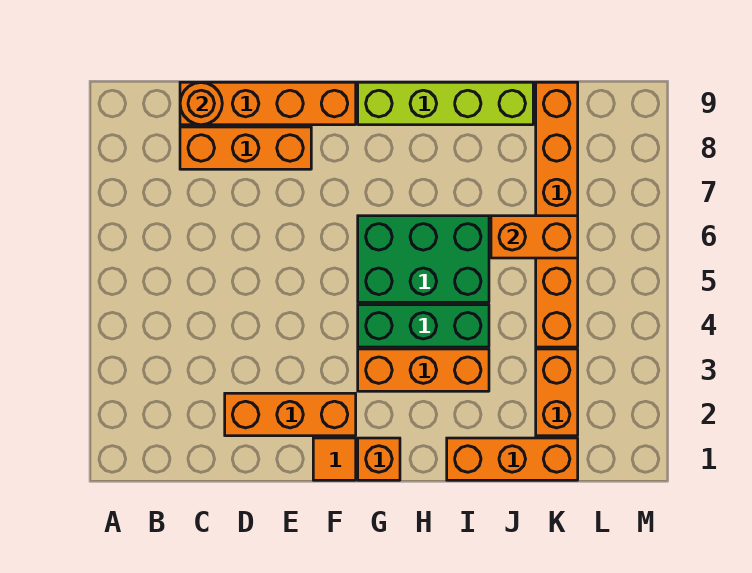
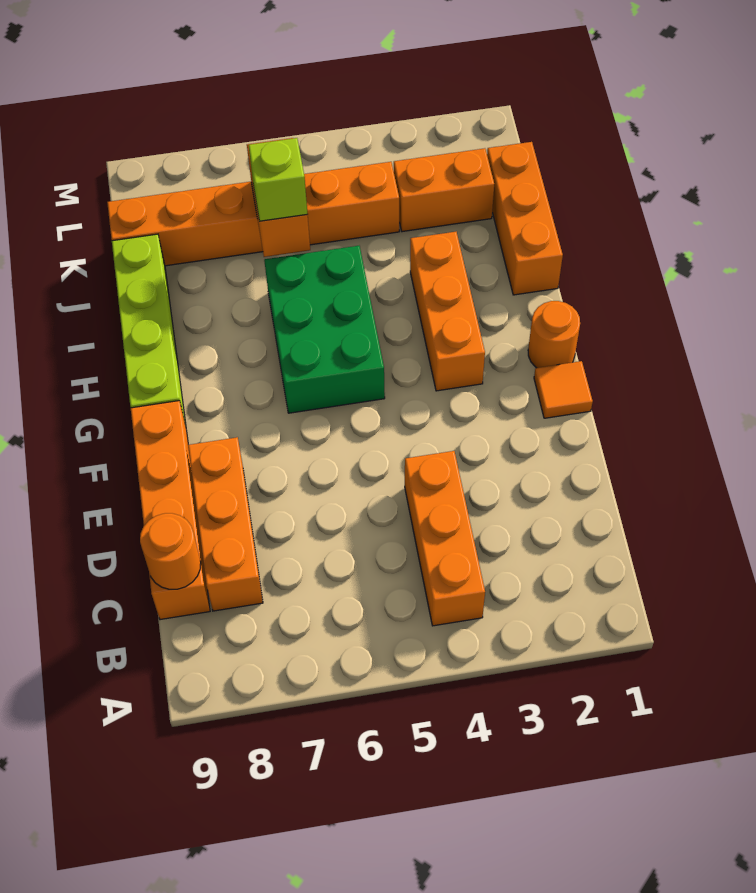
orange brick D2:F2 level 1 -> orange brick B4:D4 level 1
orange brick G1 level 1 -> orange round brick G1 level 1
green brick G4:I4 level 1 -> none
none -> lime brick J6 level 3

